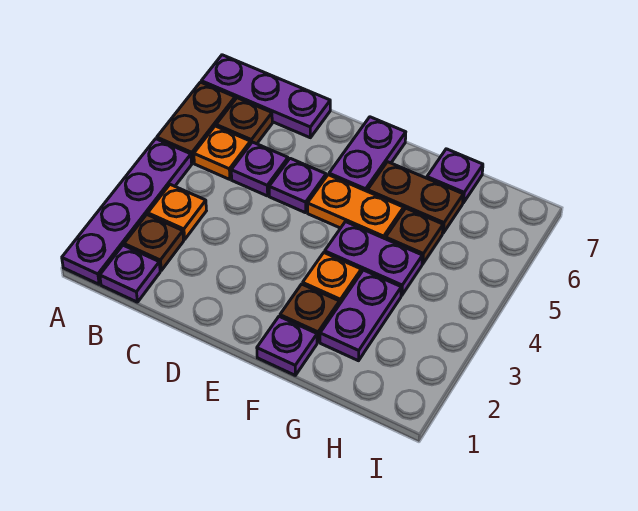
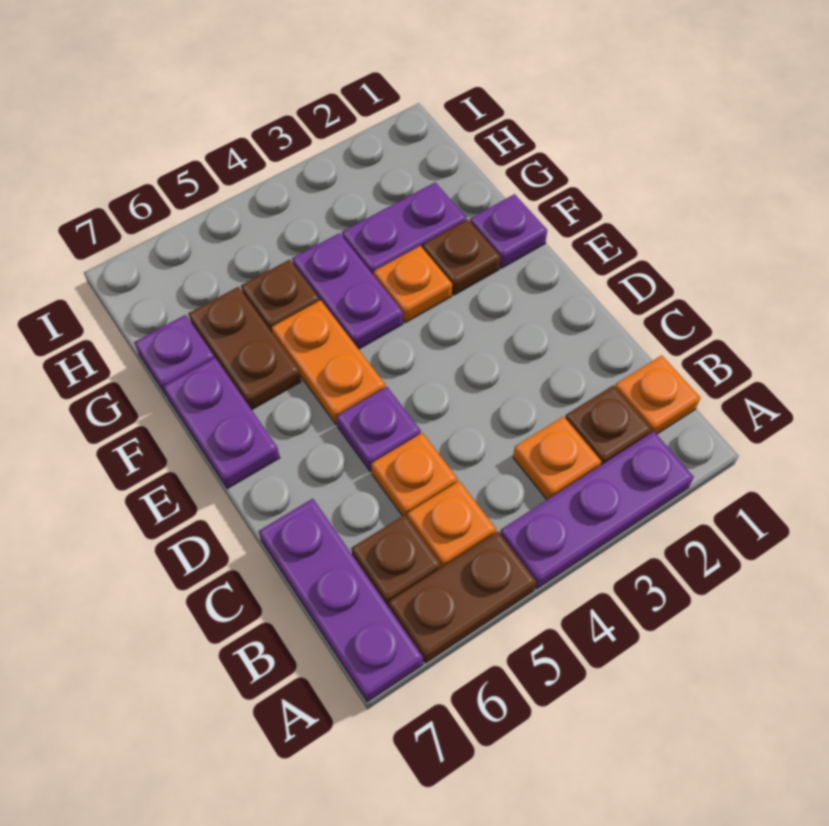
purple plate A1:A4 level 1 -> purple plate A2:A4 level 1
purple plate B1 level 1 -> orange plate B1 level 1
purple plate C5 level 1 -> orange plate C5 level 1
purple plate E6:E7 level 1 -> purple plate E7:F7 level 1

